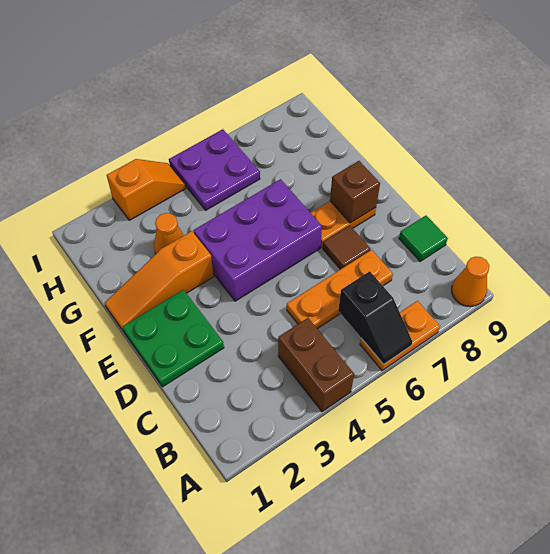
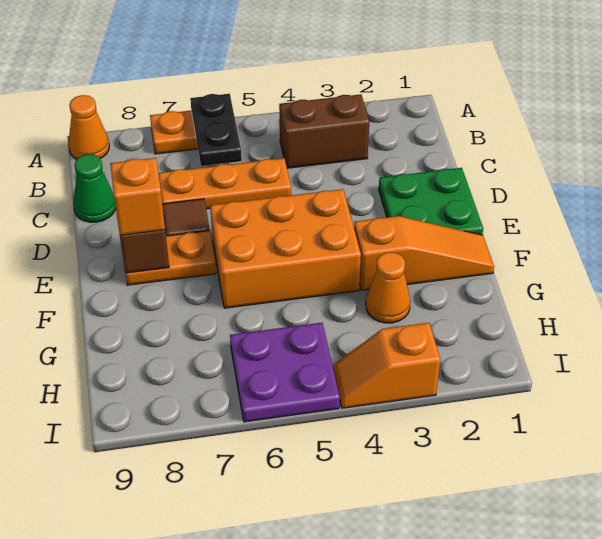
brown brick A4:B4 level 1 -> brown brick B3:B4 level 1
black slope A6:B6 level 2 top B -> black plate A6:B6 level 2
green tile C9 level 1 -> green cone C9 level 1
purple brick E4:F6 level 1 -> orange brick E4:F6 level 1
none -> orange brick E8 level 3

